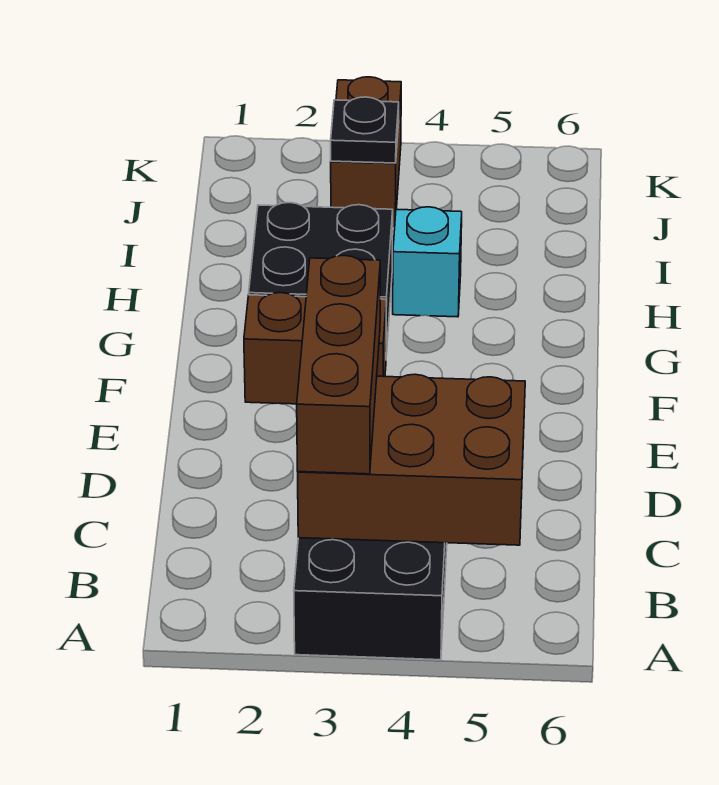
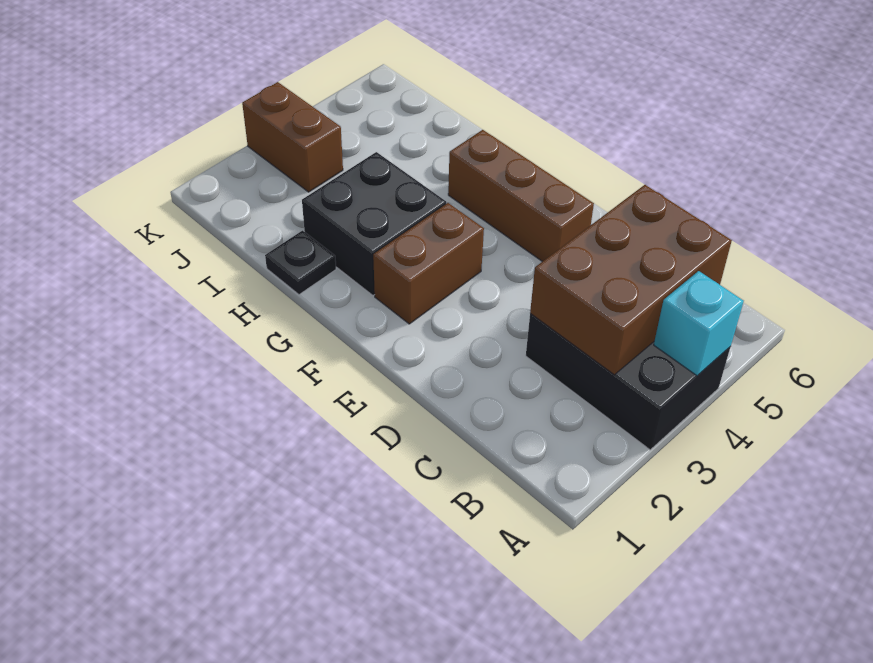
brown brick B3:D3 level 3 -> brown brick E5:G5 level 1
cyan brick H4 level 1 -> cyan brick A4 level 2
black plate J3 level 2 -> black plate H1 level 1

